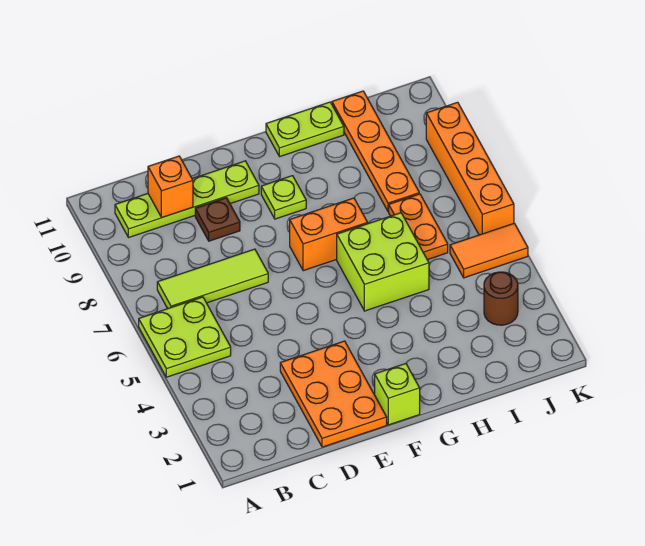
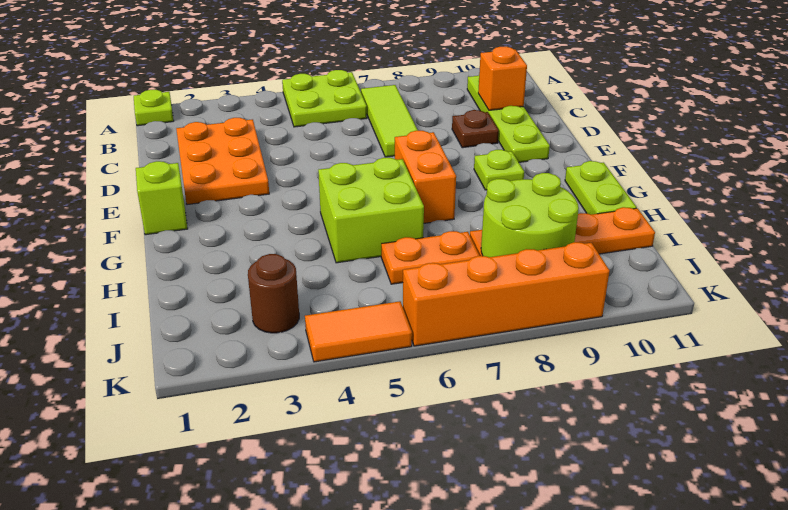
none -> lime plate A1 level 1
orange plate D1:E3 level 1 -> orange plate C2:E3 level 1
none -> lime round brick I8:J9 level 2
orange tile J5:K5 level 1 -> orange tile K4:K5 level 1

